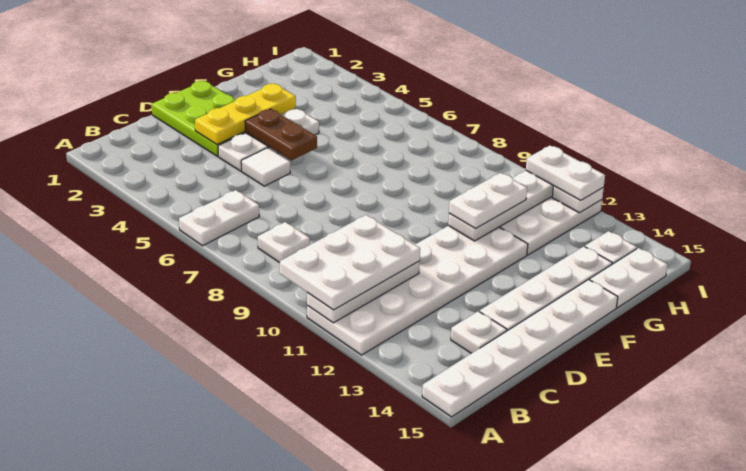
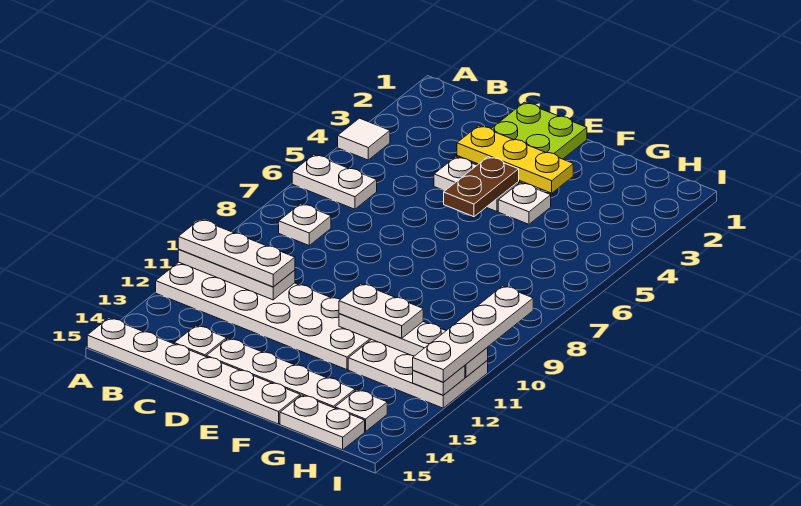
white plate A10:C11 level 3 -> white plate A11:C11 level 3
white tile D5 level 1 -> white tile A4 level 1
white plate I11:I12 level 3 -> white plate I9:I12 level 3

